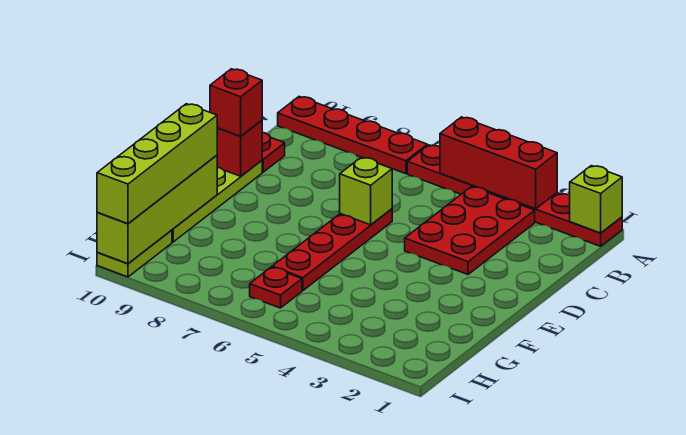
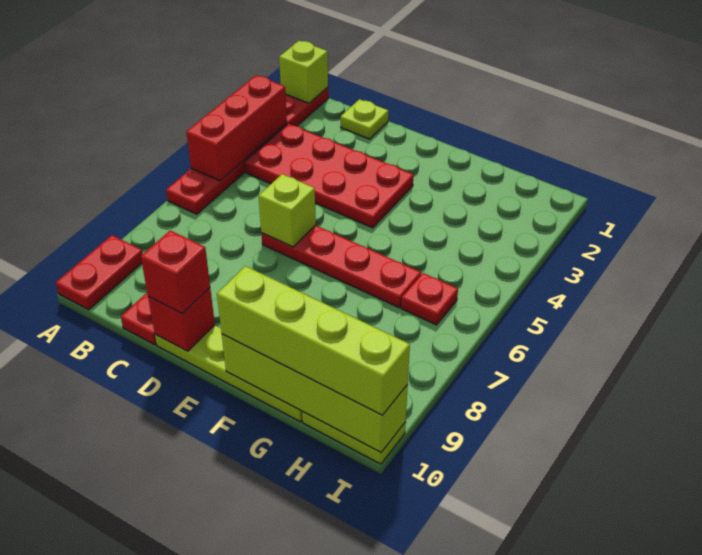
red plate A7:A10 level 1 -> red plate A9:A10 level 1
red plate B3:D4 level 1 -> red plate B3:E4 level 1
none -> lime plate C1 level 1

